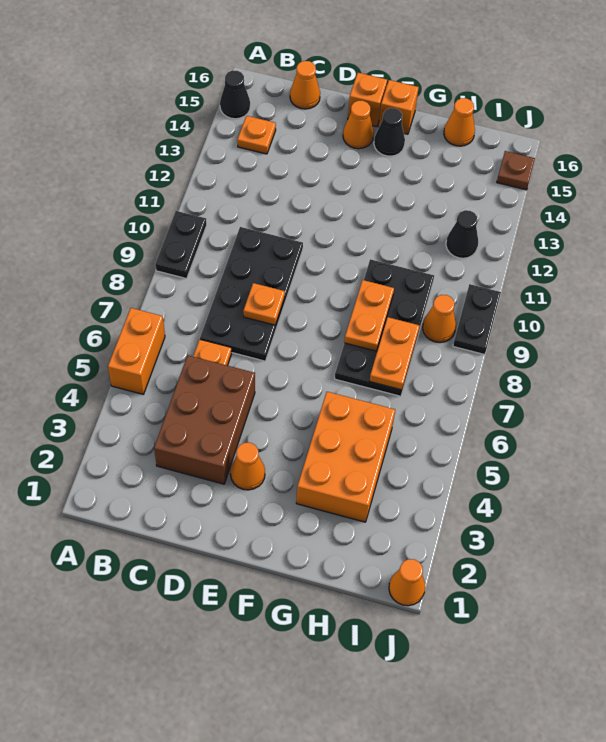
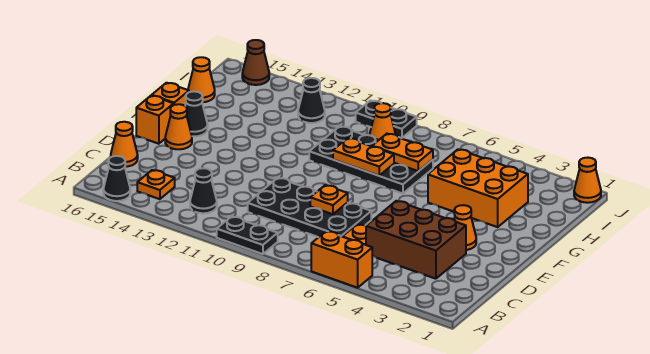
none -> black cone B12 level 1
brown plate J15 level 1 -> brown cone J15 level 1

